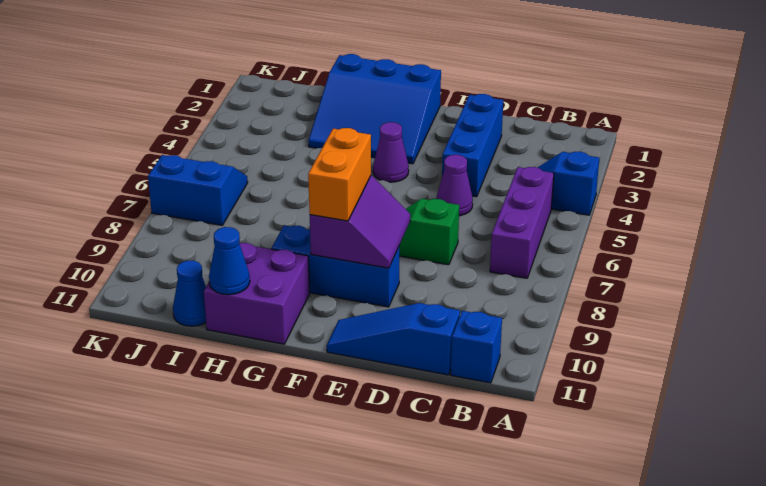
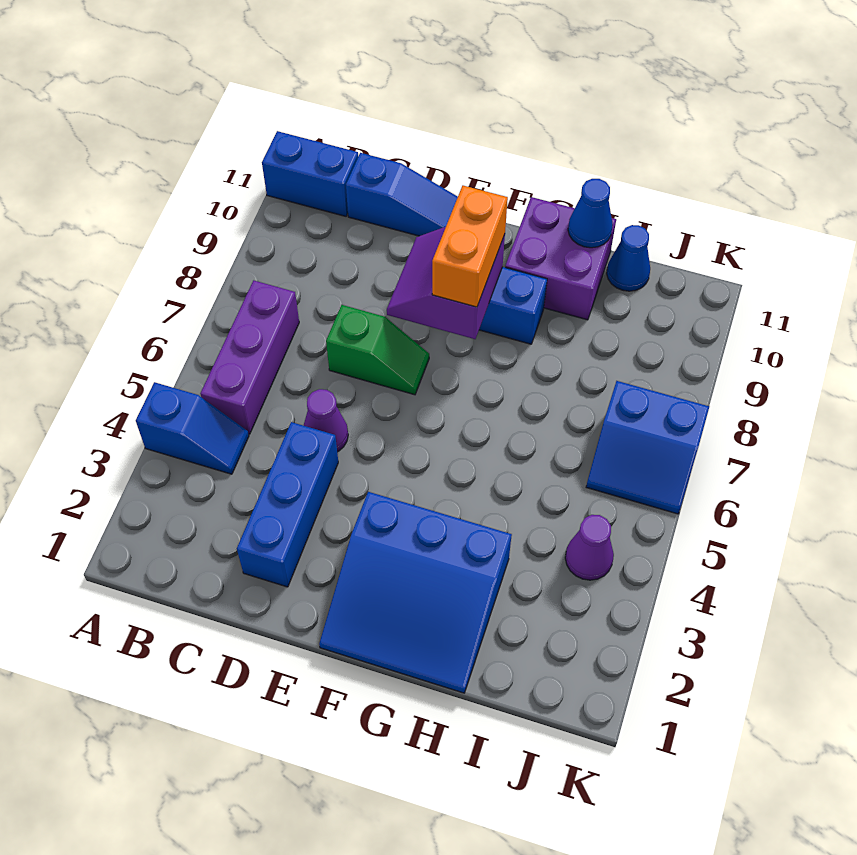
blue brick B11 level 1 -> blue brick A11:B11 level 1
blue slope F1:H3 level 1 top 1 -> blue slope F1:H3 level 1 top 3
purple cone F4 level 1 -> purple cone J4 level 1

